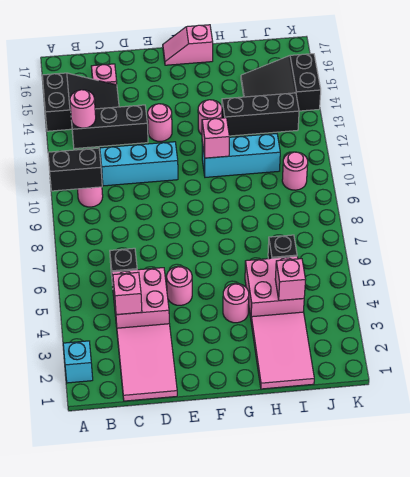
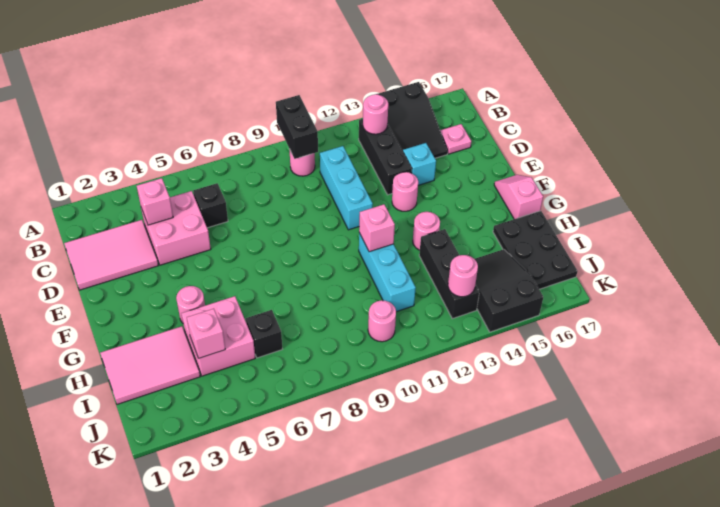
cyan brick A2 level 1 -> cyan brick D14 level 1
pink round brick E5 level 1 -> pink round brick J13 level 2
none -> black plate H16:J17 level 1

